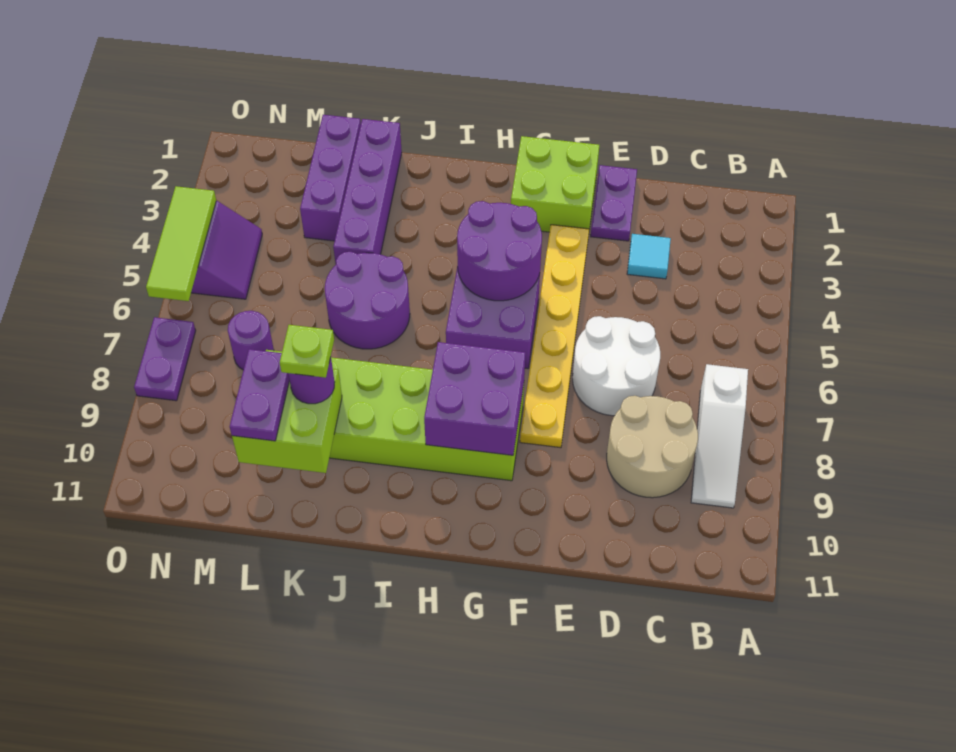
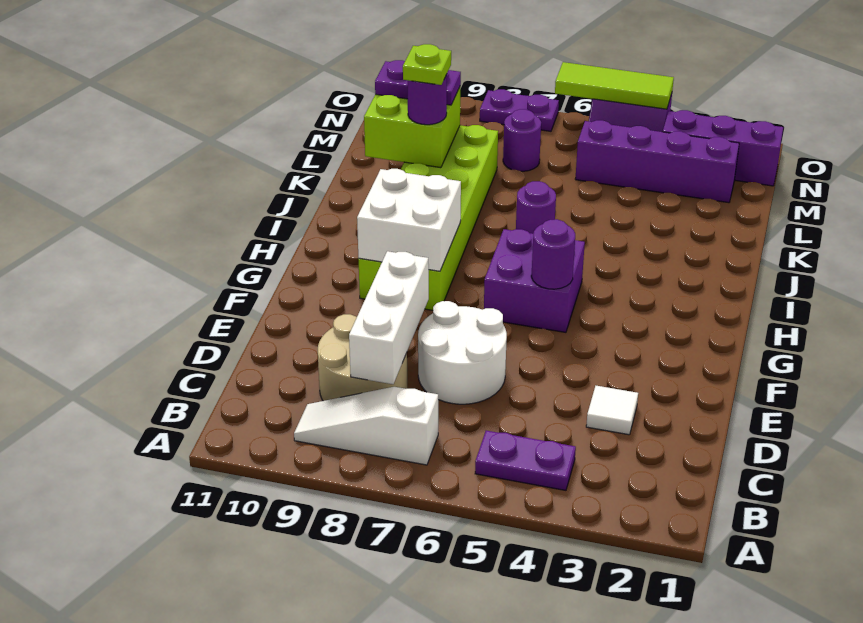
none -> white brick C8:E8 level 2
cyan tile D3 level 1 -> white tile D3 level 1
purple plate E1:E2 level 1 -> purple plate B4:B5 level 1
lime brick F1:G2 level 1 -> none
yellow plate F3:F8 level 1 -> none
purple round brick G4:H5 level 2 -> purple round brick G5 level 2
purple brick G8:H9 level 2 -> white brick G8:H9 level 2
purple round brick J5:K6 level 1 -> purple round brick J6 level 1
purple brick K1:K4 level 1 -> purple brick M2:M5 level 1
purple brick L1:L3 level 1 -> purple brick N1:N3 level 1

